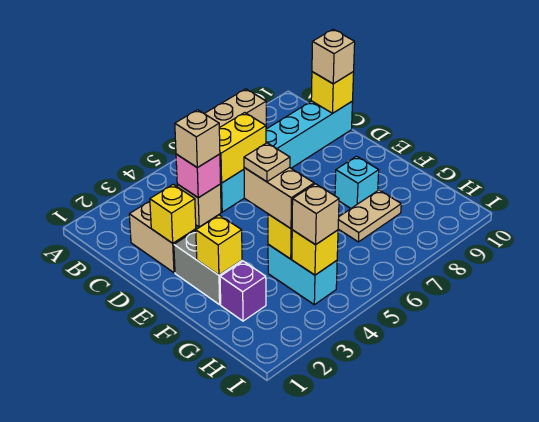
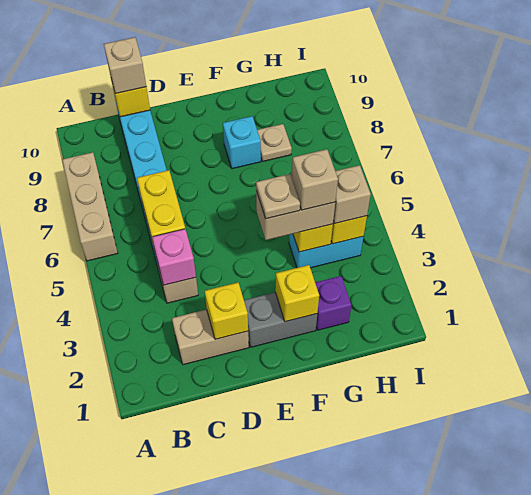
tan brick C4 level 3 -> tan brick G4 level 4
tan plate G7:G8 level 1 -> tan plate G8 level 1

